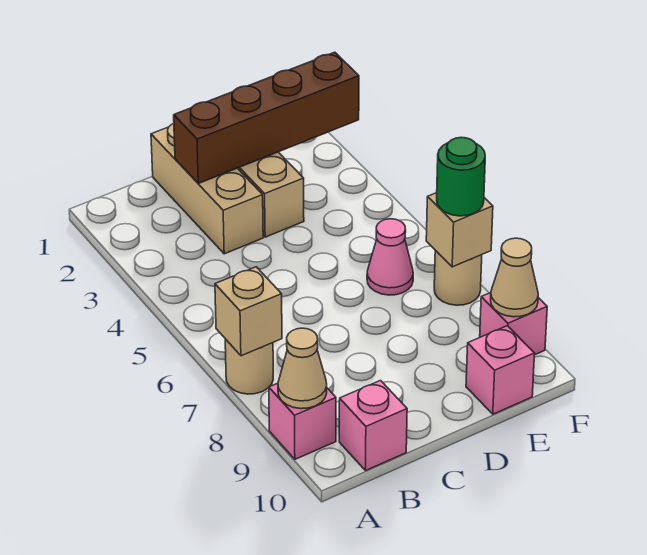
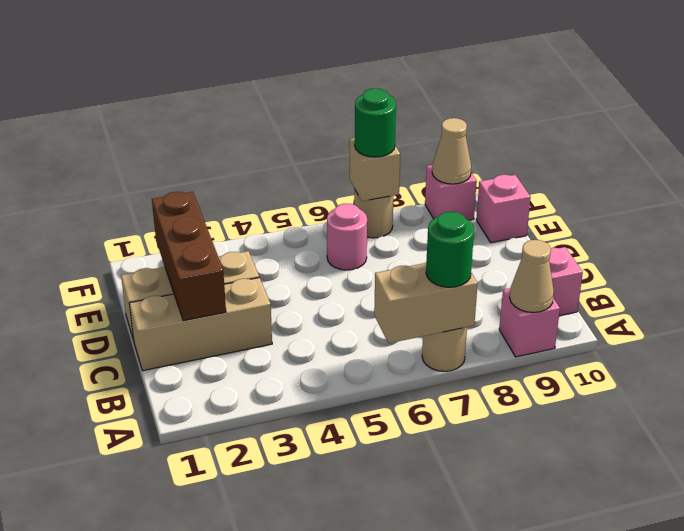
tan brick A7 level 2 -> tan brick A6:A7 level 2
none -> green round brick A7 level 3
brown brick C2:F2 level 2 -> brown brick C2:E2 level 2
pink cone E6 level 1 -> pink round brick E6 level 1

